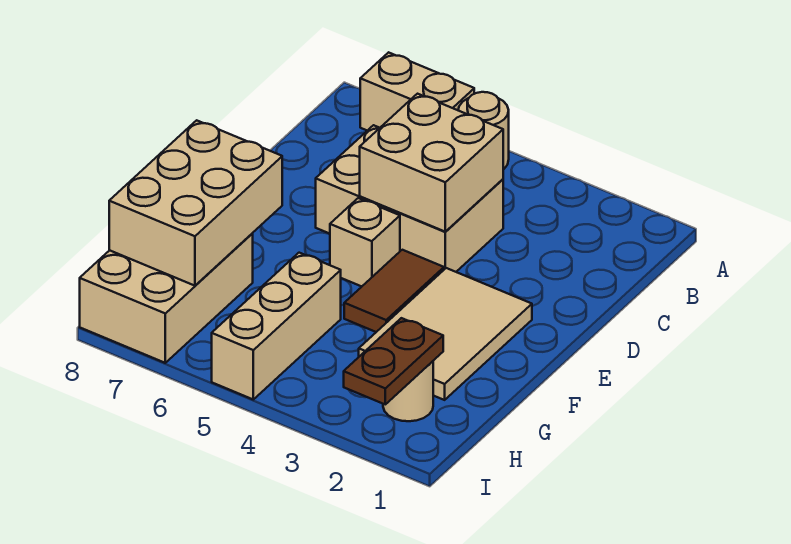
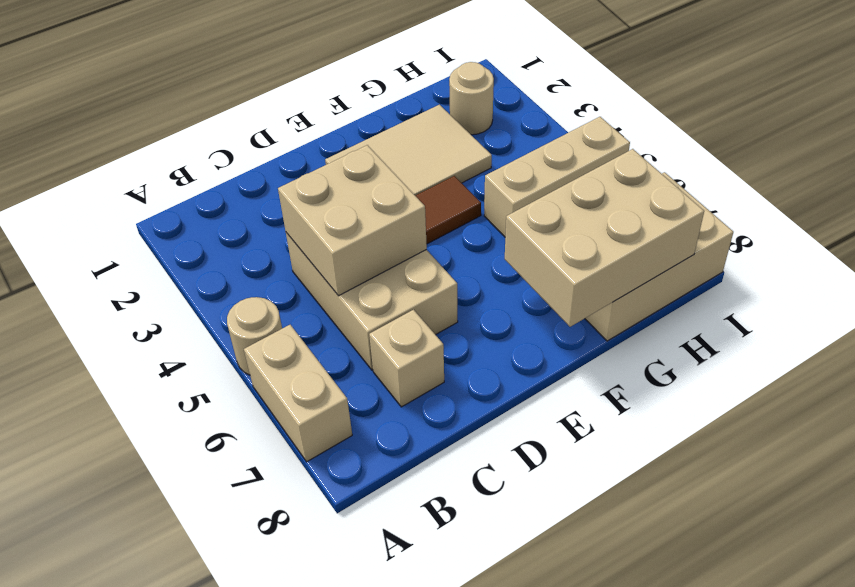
tan brick E5 level 1 -> tan brick C7 level 1
brown plate H2:I2 level 2 -> none

